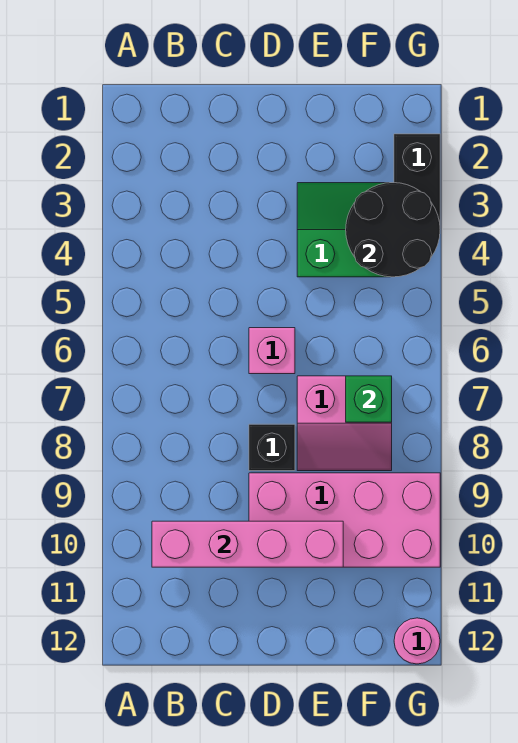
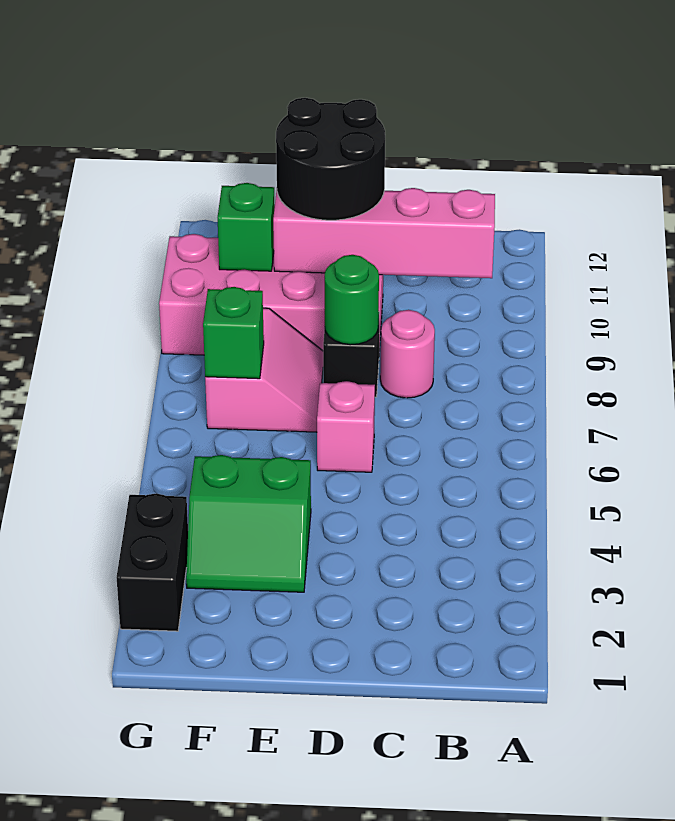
none -> green round brick D8 level 2
pink slope E7:F8 level 1 top 7 -> pink slope E7:F8 level 1 top F
black round brick F3:G4 level 2 -> black round brick D10:E11 level 3
none -> green brick F10 level 2
pink round brick G12 level 1 -> pink round brick C8 level 1

